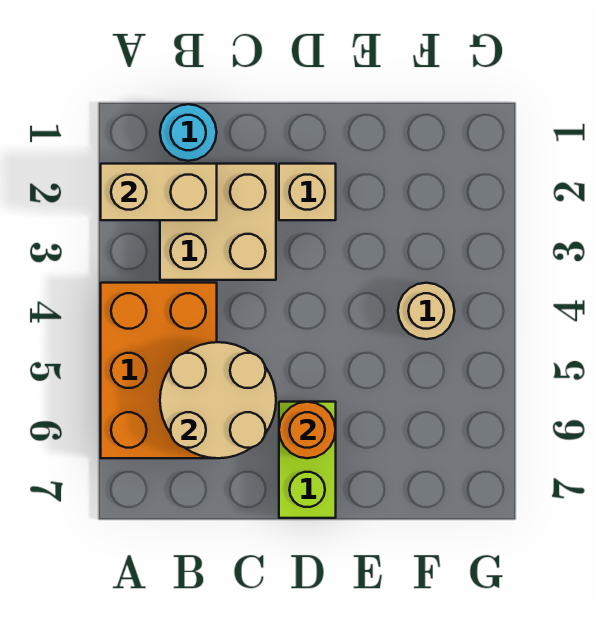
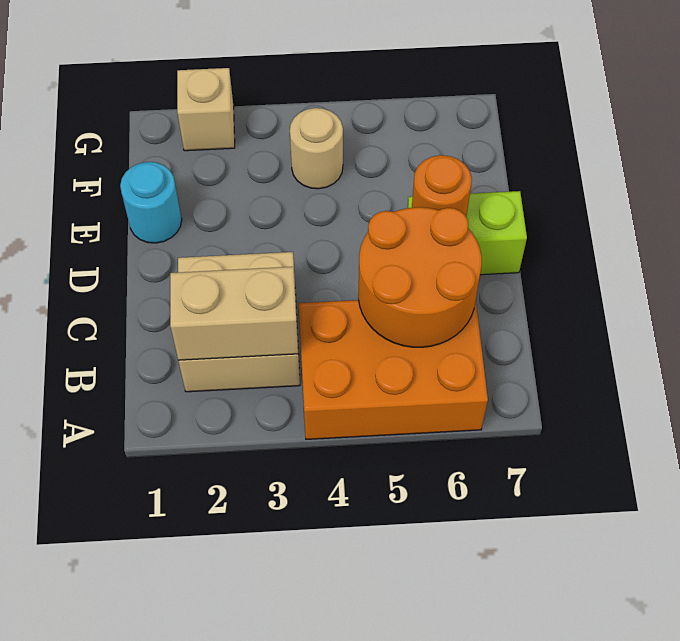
tan brick A2:B2 level 2 -> tan brick B2:B3 level 2
cyan round brick B1 level 1 -> cyan round brick E1 level 1
tan round brick B5:C6 level 2 -> orange round brick B5:C6 level 2
tan brick D2 level 1 -> tan brick G2 level 1

